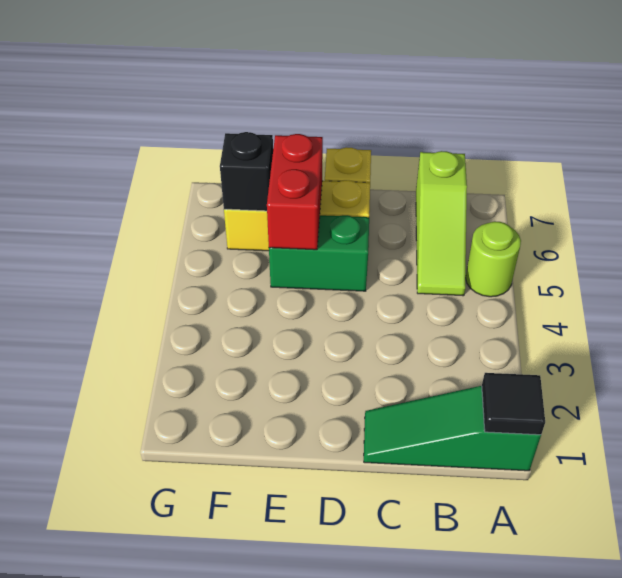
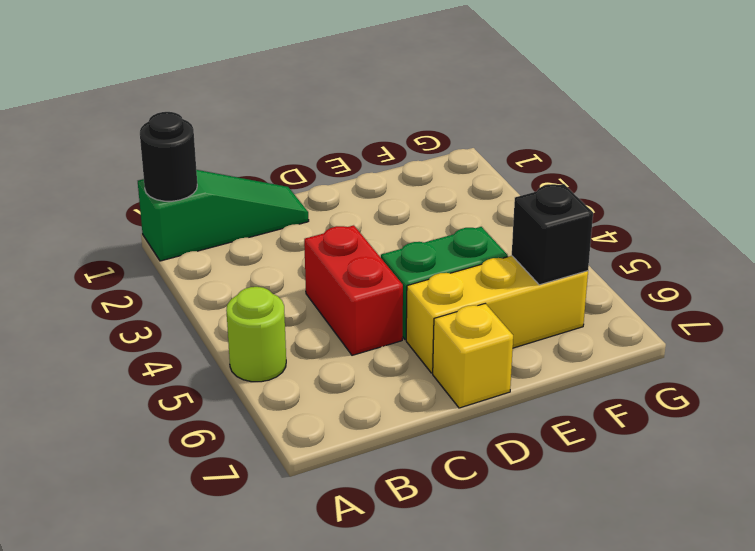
black tile A1 level 2 -> black round brick A1 level 2
lime slope B5:B7 level 1 top 7 -> none
red brick E5:E6 level 2 -> red brick C4:C5 level 1

